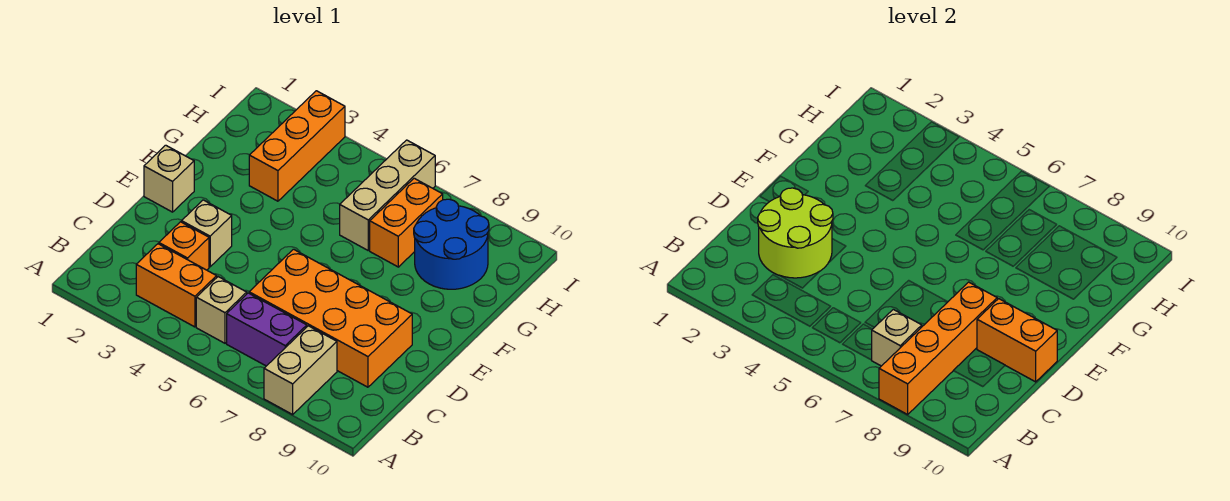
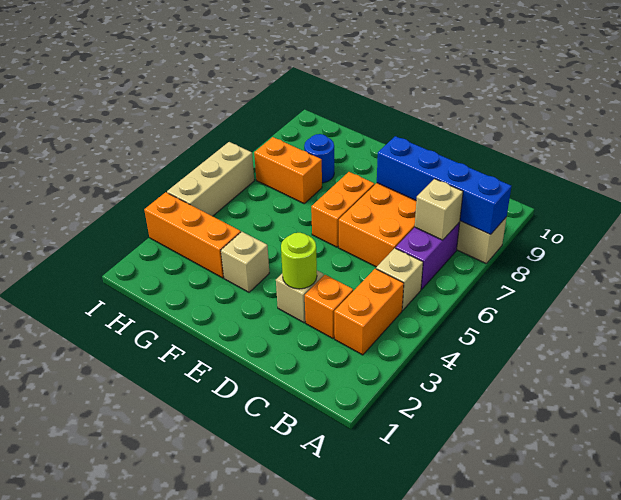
orange brick A8:D8 level 2 -> blue brick A8:D8 level 2
lime round brick C2:D3 level 2 -> lime round brick D3 level 2
orange brick D9:D10 level 2 -> orange brick E6:E7 level 1
tan brick E1 level 1 -> tan brick F3 level 1
tan brick G6:I6 level 1 -> tan brick I4:I6 level 1
blue round brick G8:H9 level 1 -> blue round brick G8 level 1

